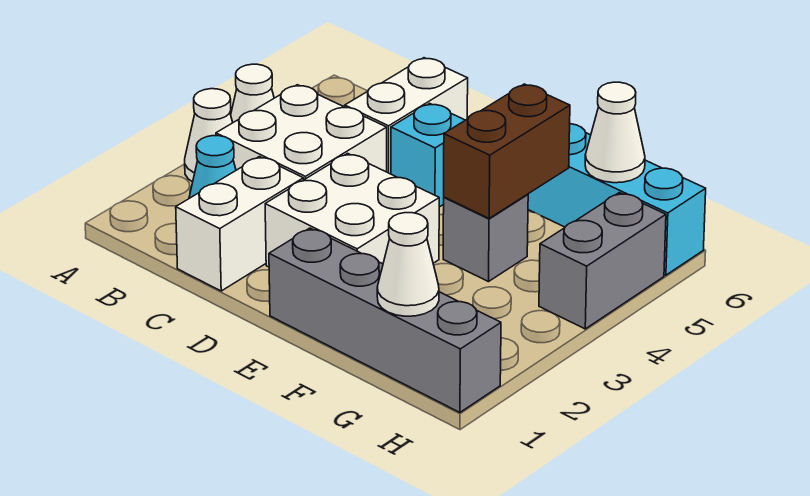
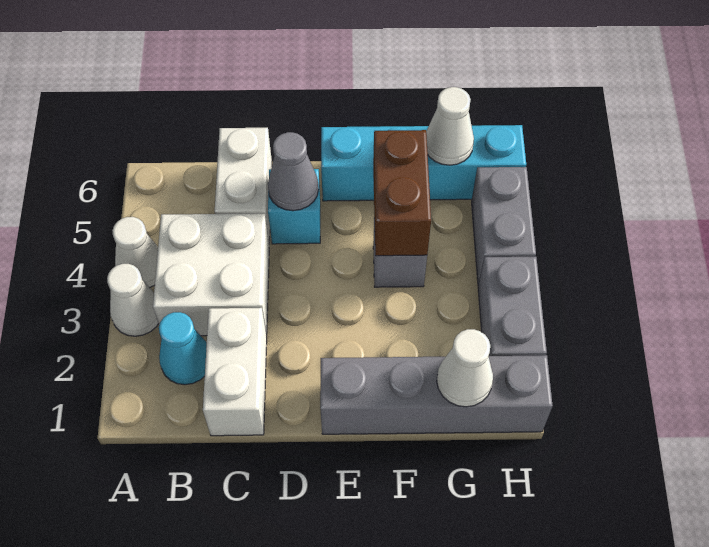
white brick D2:E3 level 1 -> none
none -> grey cone D5 level 2
none -> grey brick H2:H3 level 1

